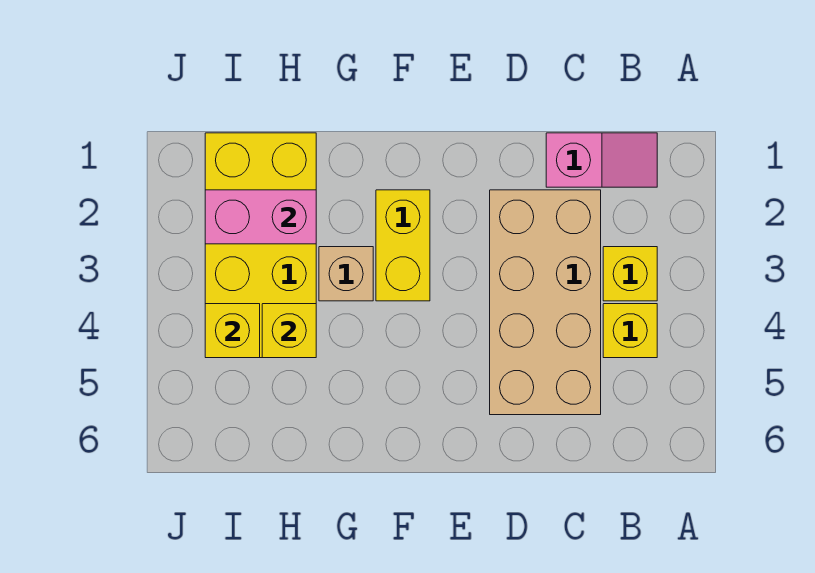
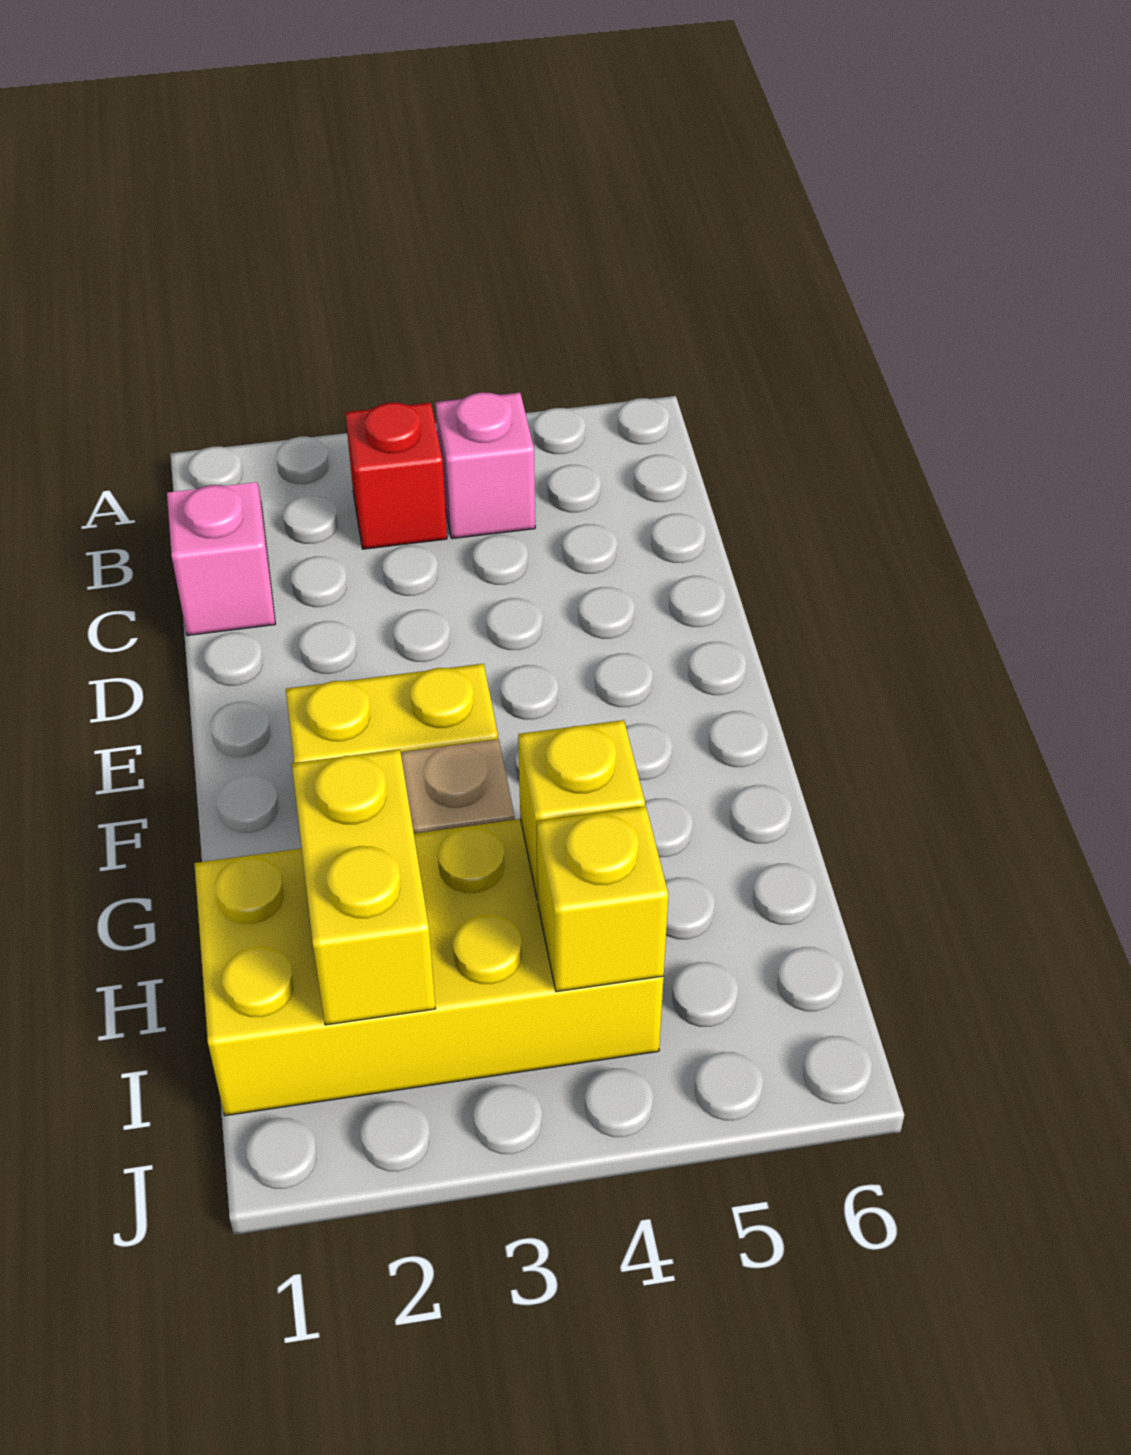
yellow brick B3 level 1 -> red brick B3 level 1
yellow brick B4 level 1 -> pink brick B4 level 1
tan brick C2:D5 level 1 -> none
pink brick H2:I2 level 2 -> yellow brick H2:I2 level 2

